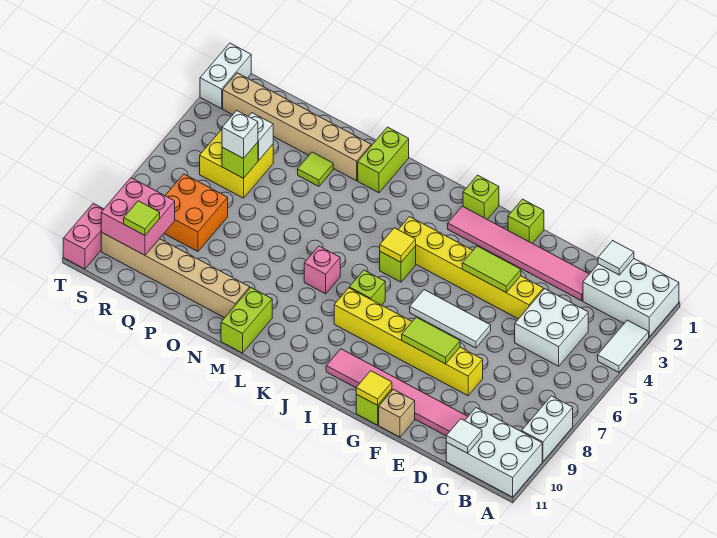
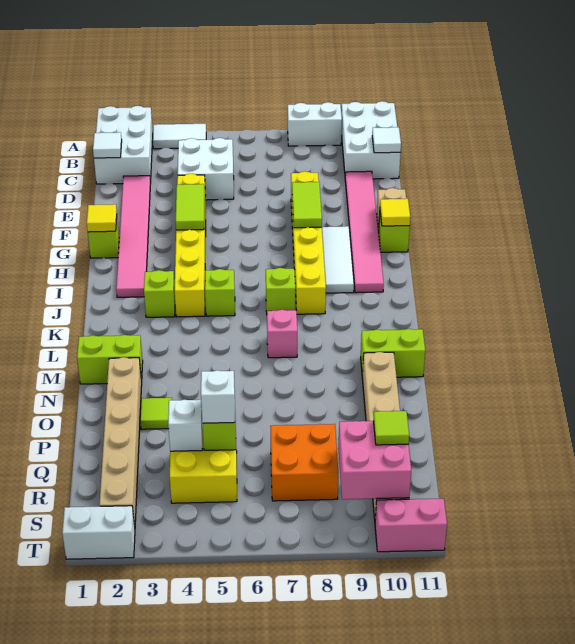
white tile F6:H6 level 1 -> white tile G9:I9 level 1
lime brick I1 level 1 -> lime brick J3 level 1
yellow tile J5 level 2 -> yellow tile G1 level 2

